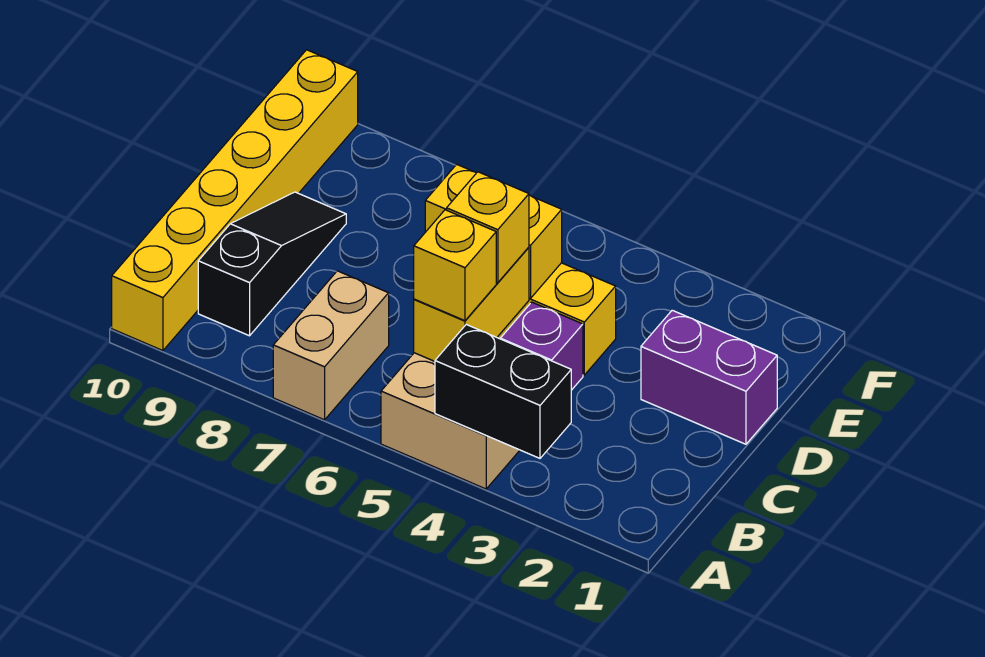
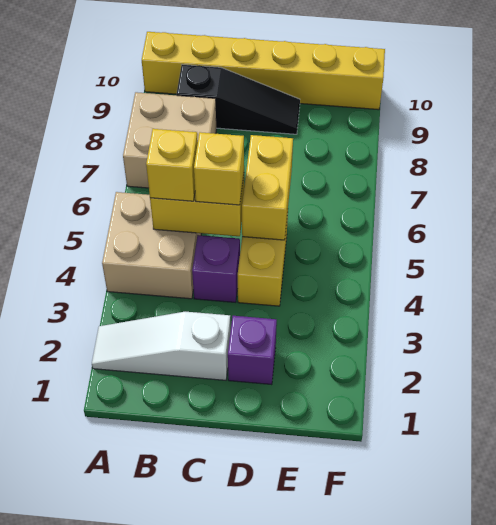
none -> white slope A2:C2 level 1 top C
black brick A3:A4 level 2 -> none
tan brick A7:B7 level 1 -> tan brick A7:B8 level 1
purple brick D1:D2 level 1 -> purple brick D2 level 1

